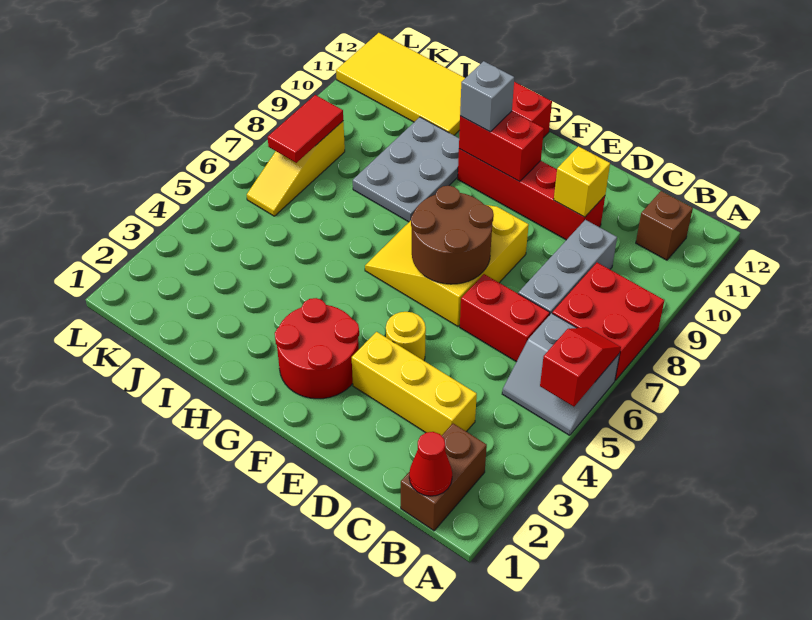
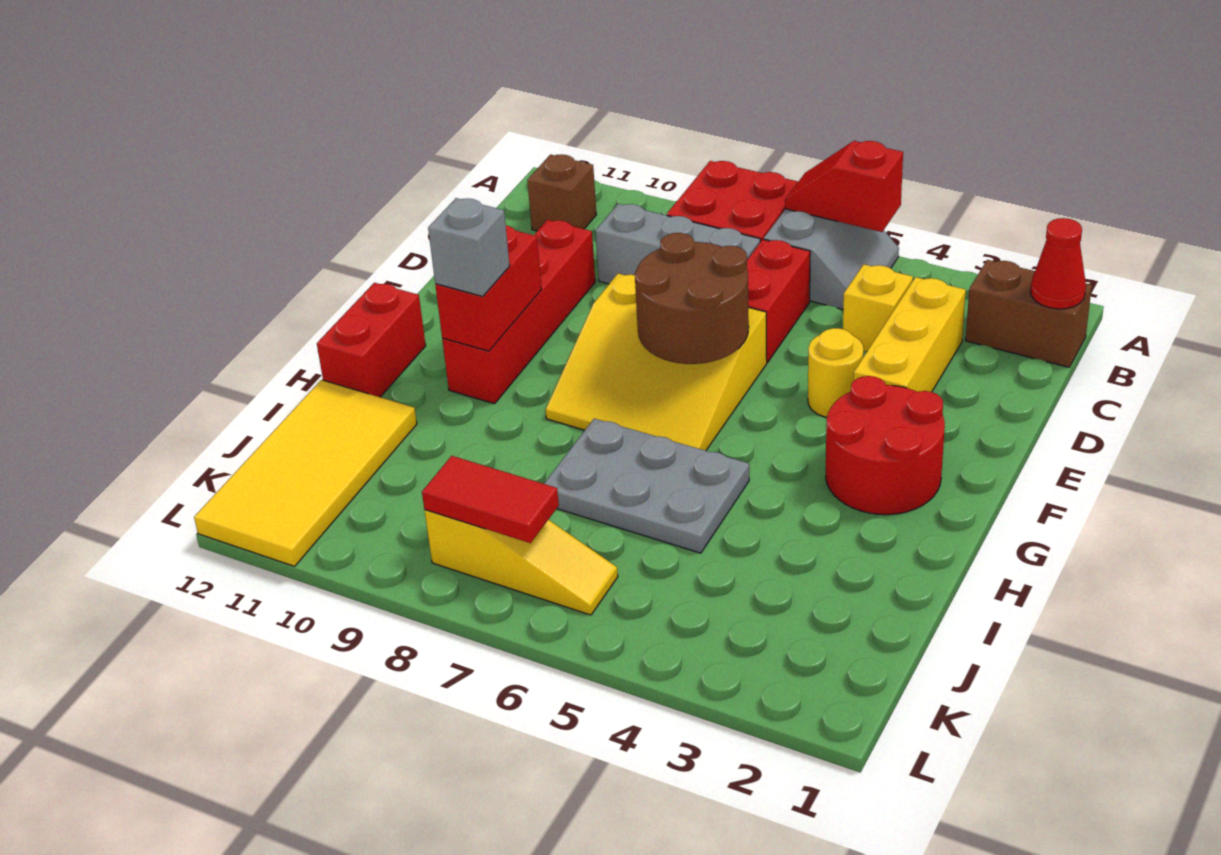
yellow brick D10 level 2 -> yellow brick C4 level 1
grey plate H8:I10 level 1 -> grey plate H5:I7 level 1

